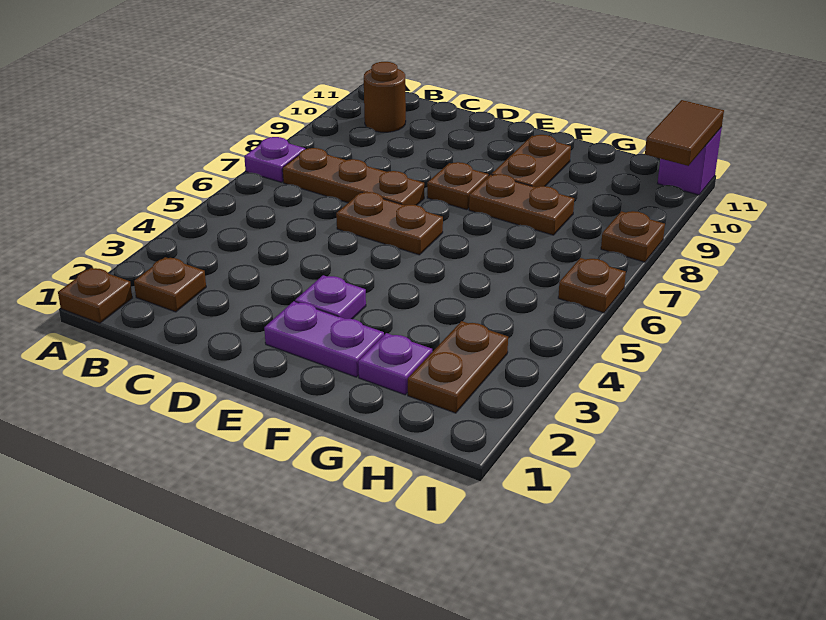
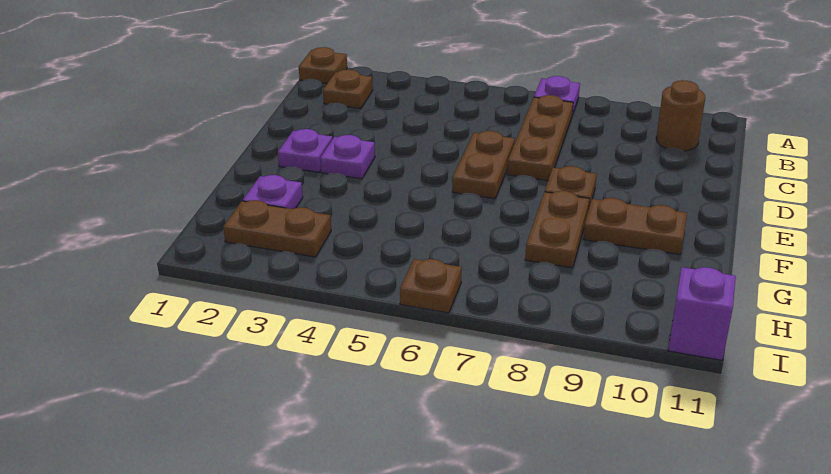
purple plate E2:F2 level 1 -> purple plate E2 level 1
brown plate I8 level 1 -> none
brown tile I10:I11 level 2 -> none

